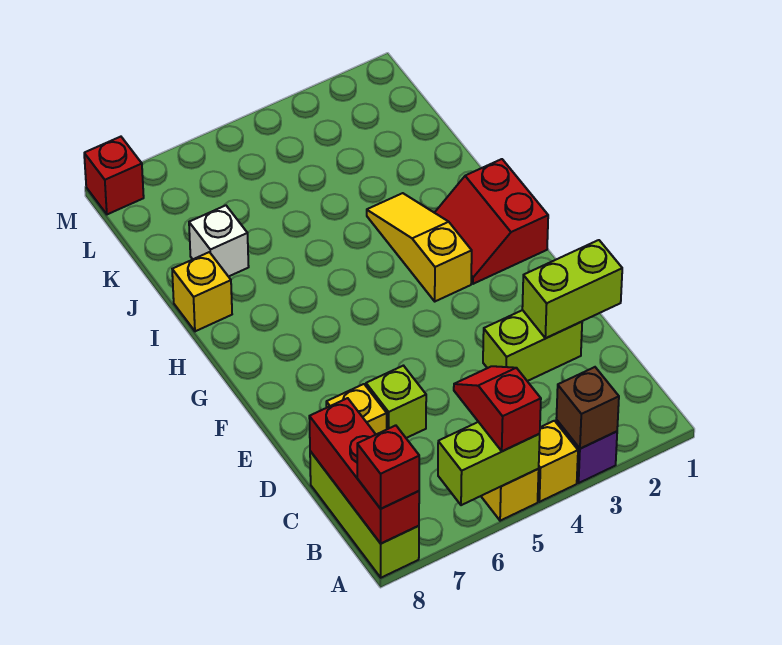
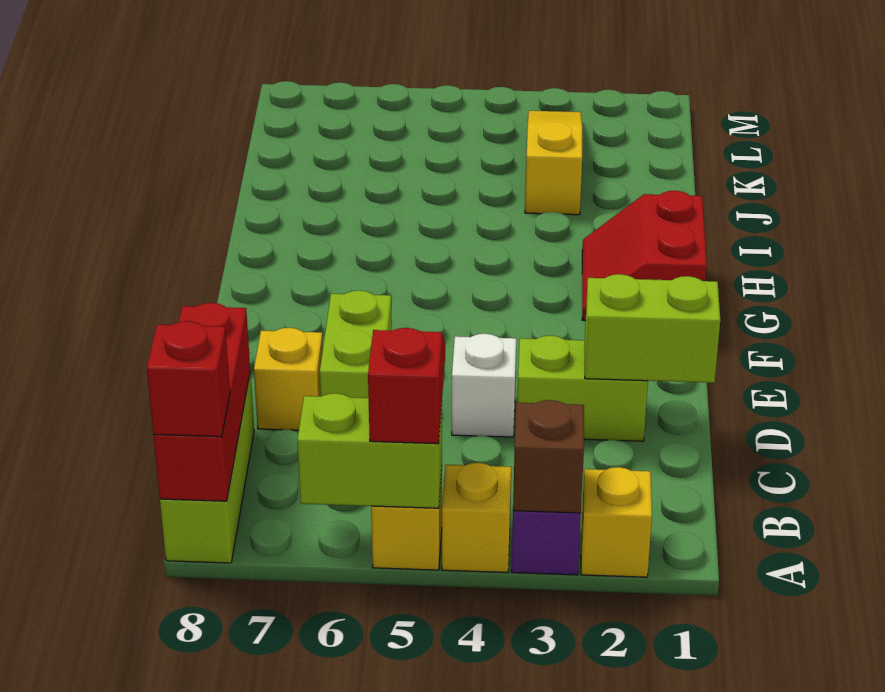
lime brick D6 level 1 -> lime brick D6:E6 level 1
yellow slope G3:I3 level 1 top G -> yellow slope J3:L3 level 1 top J
yellow brick I8 level 1 -> yellow brick A2 level 1
white brick J7 level 1 -> white brick D4 level 1
red brick M8 level 1 -> none

